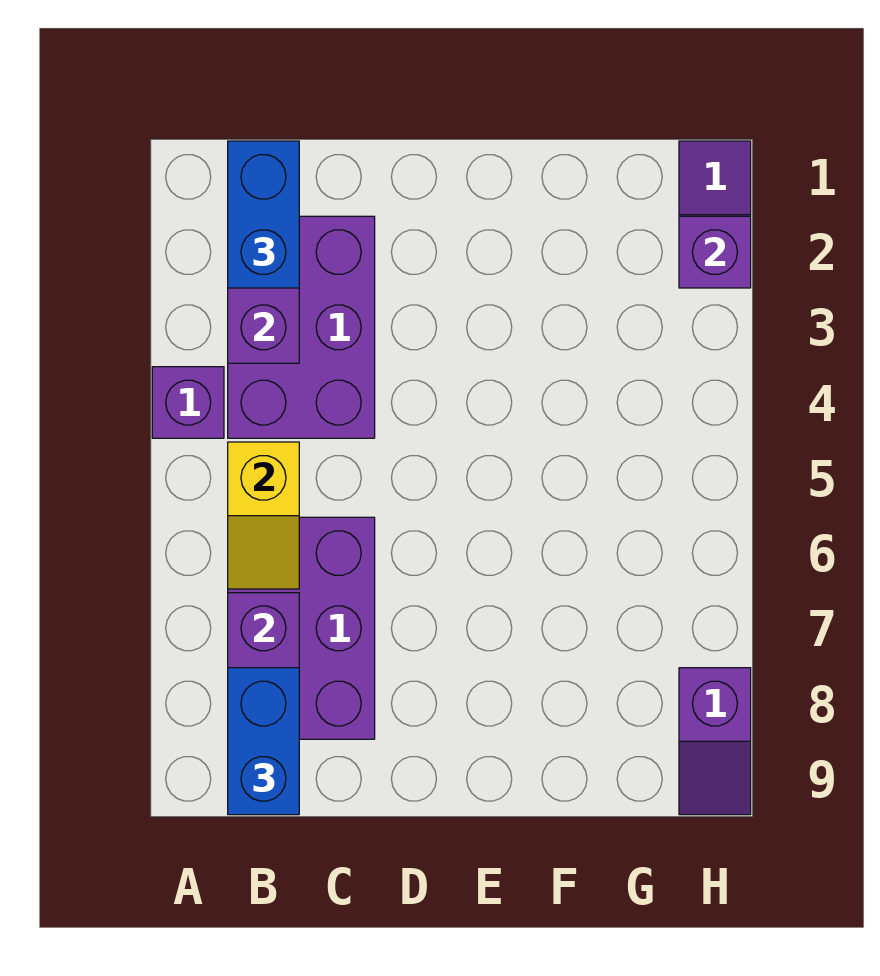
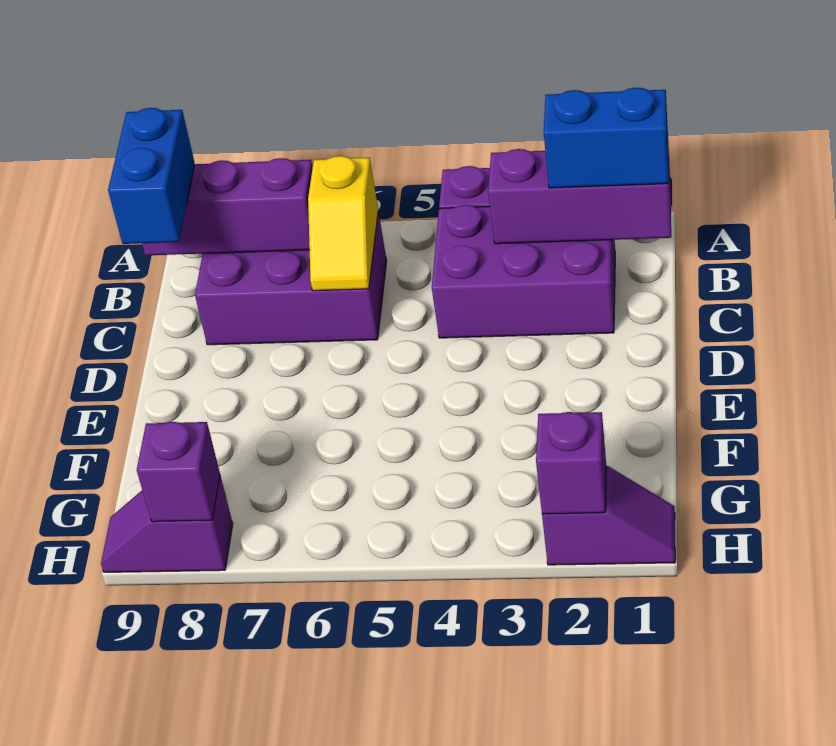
yellow slope B5:B6 level 2 top 5 -> yellow slope B6:C6 level 2 top B
blue brick B8:B9 level 3 -> blue brick B9:C9 level 3
none -> purple brick H8 level 2

